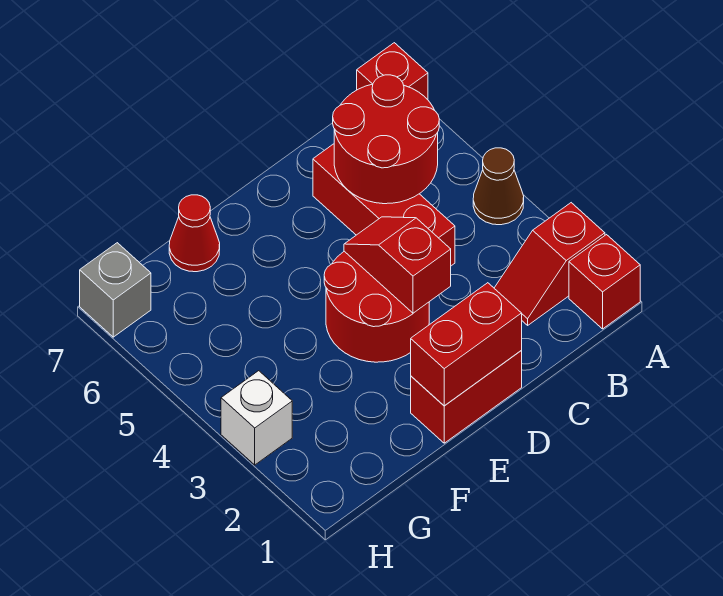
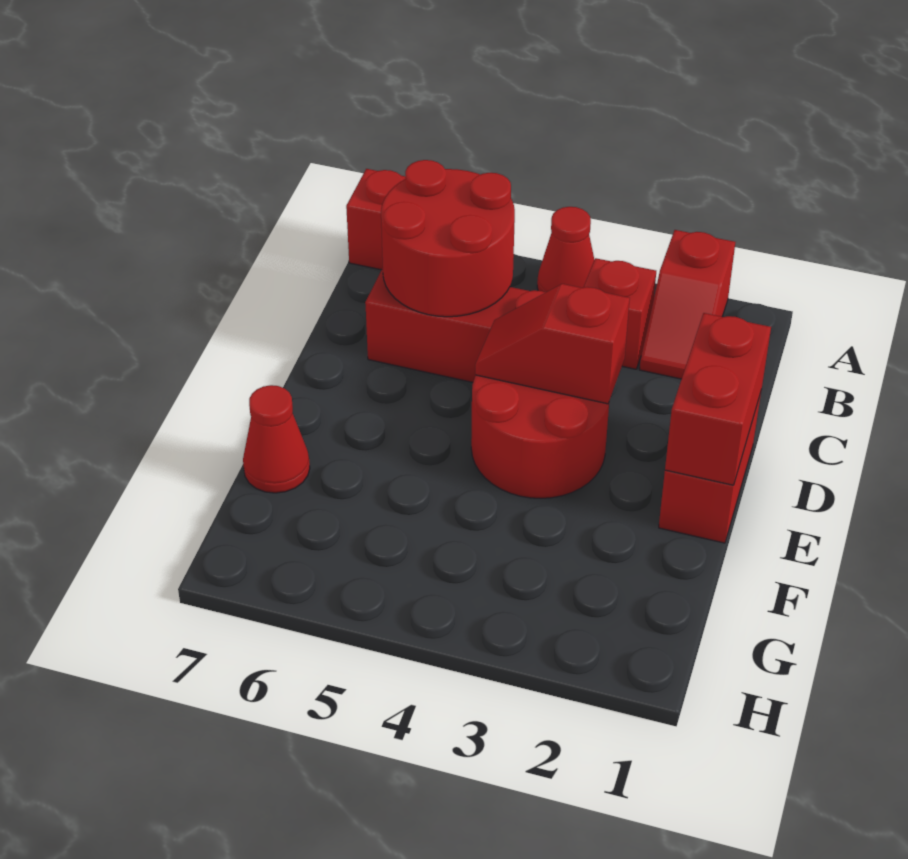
red brick A1 level 1 -> red brick B3 level 1
brown cone A4 level 1 -> red cone A4 level 1
white brick H3 level 1 -> none
grey brick H7 level 1 -> none

